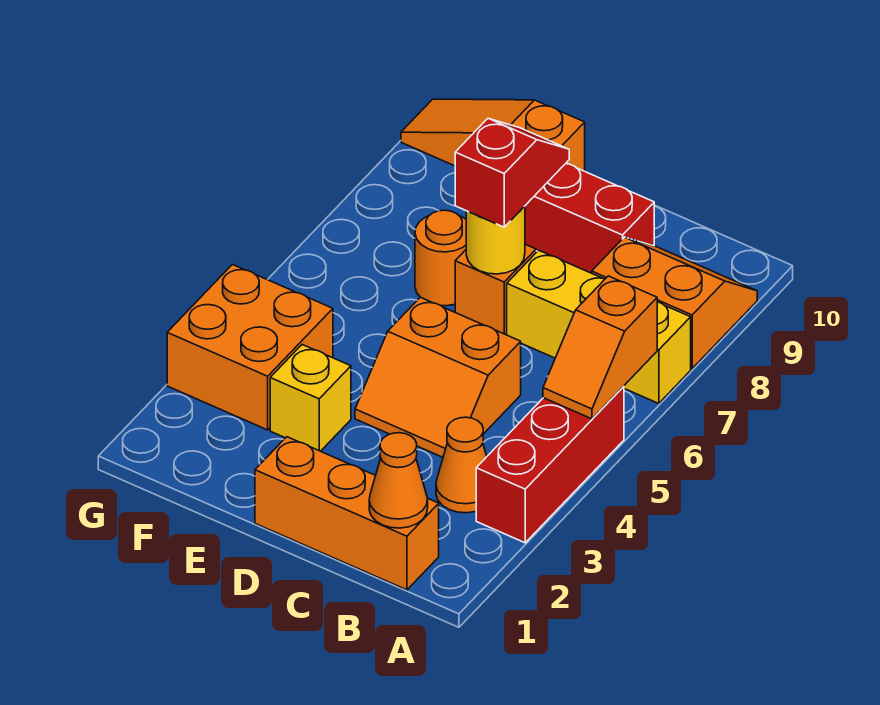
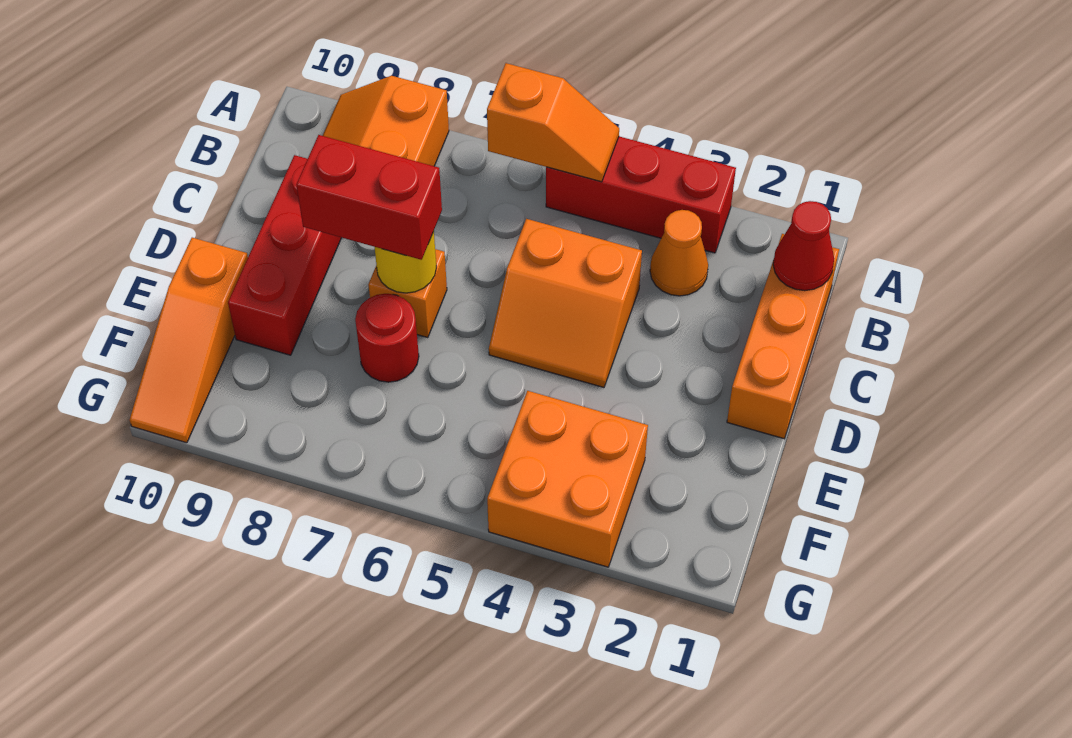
yellow brick A7:C7 level 1 -> none
orange cone B1 level 2 -> red cone B1 level 2
orange slope C4:D5 level 1 top 5 -> orange slope C4:D5 level 1 top C
red slope D7:D8 level 3 top 7 -> red brick D7:D8 level 3
yellow brick E3 level 1 -> none
orange round brick E7 level 1 -> red round brick E7 level 1

